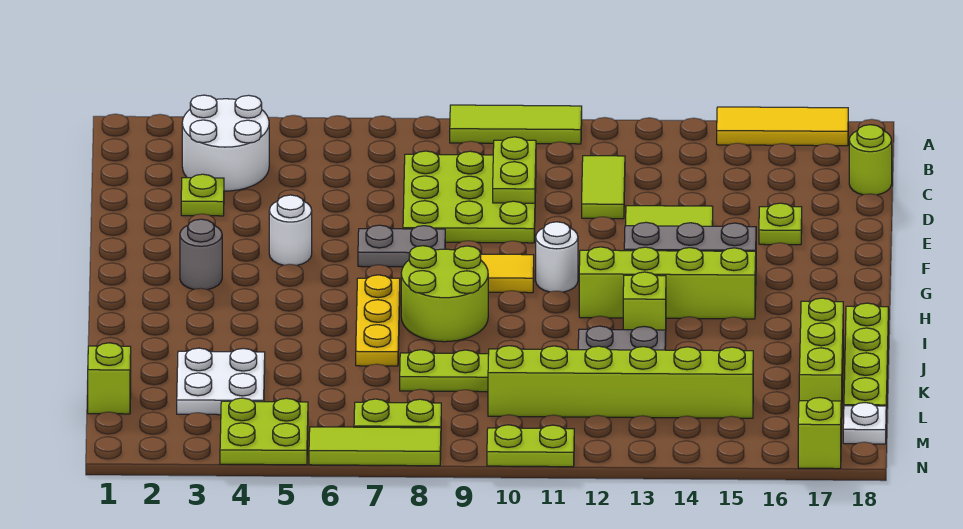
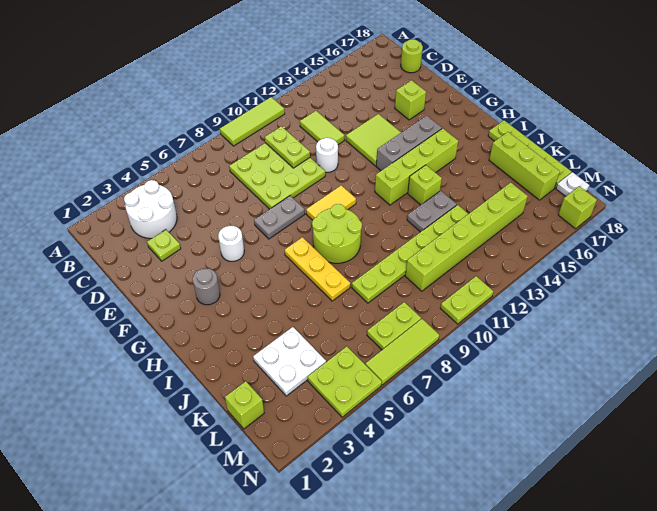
yellow tile A15:A17 level 1 -> none
lime plate E16 level 1 -> lime brick E16 level 1
white round brick G11 level 1 -> white round brick E11 level 1

